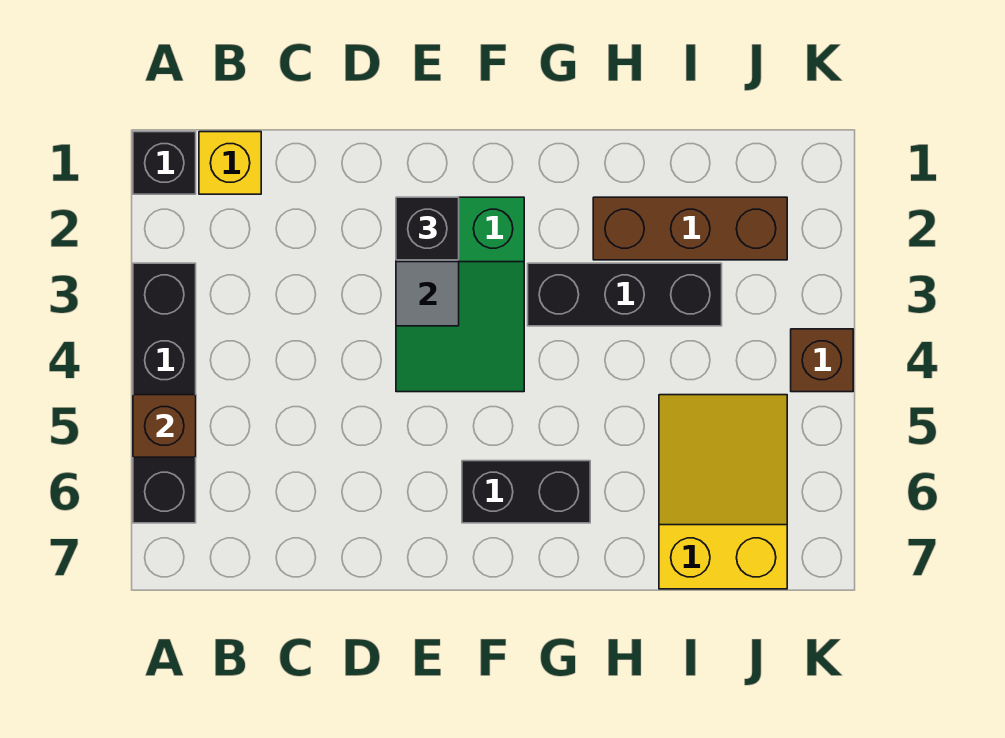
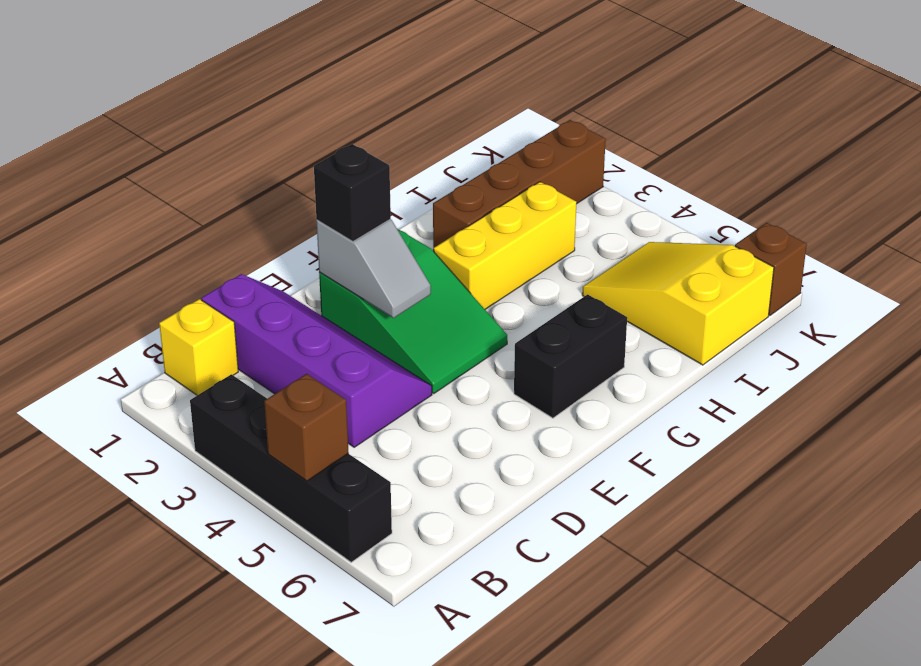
black brick A1 level 1 -> none
none -> purple slope C1:D4 level 1 top C
black brick G3:I3 level 1 -> yellow brick G3:I3 level 1
brown brick H2:J2 level 1 -> brown brick H2:K2 level 1
brown brick K4 level 1 -> brown brick K7 level 1

